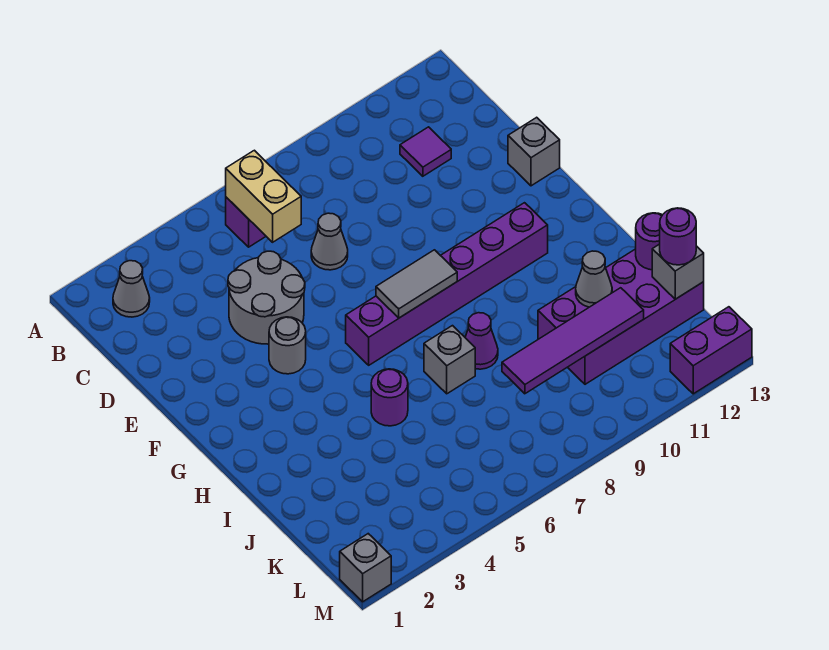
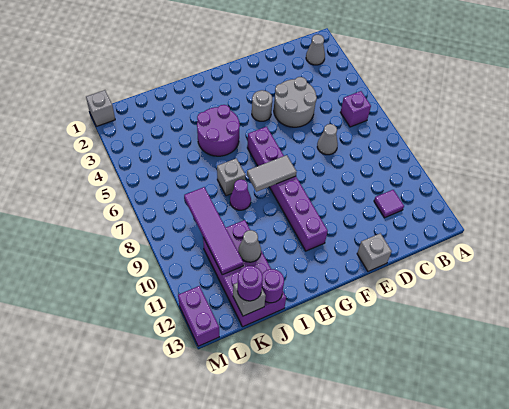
tan brick B6:C6 level 2 -> none
grey tile G7:G8 level 2 -> grey tile G8:H8 level 2
purple round brick I5 level 1 -> purple round brick H4:I5 level 1

